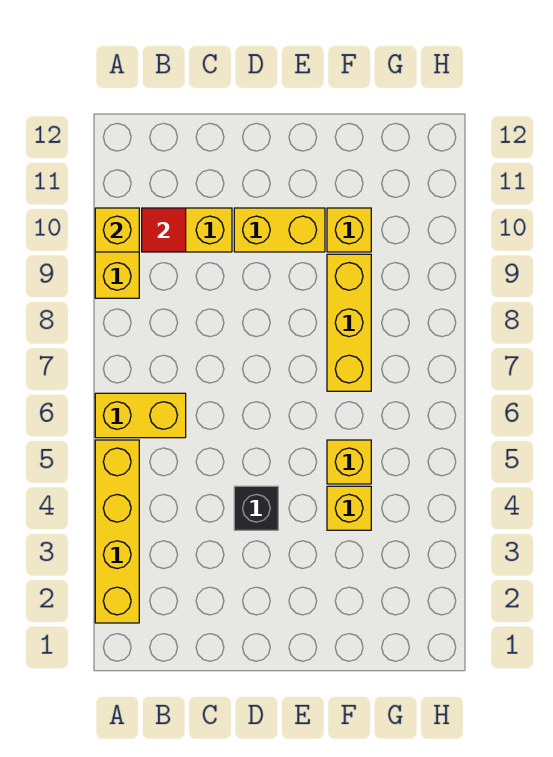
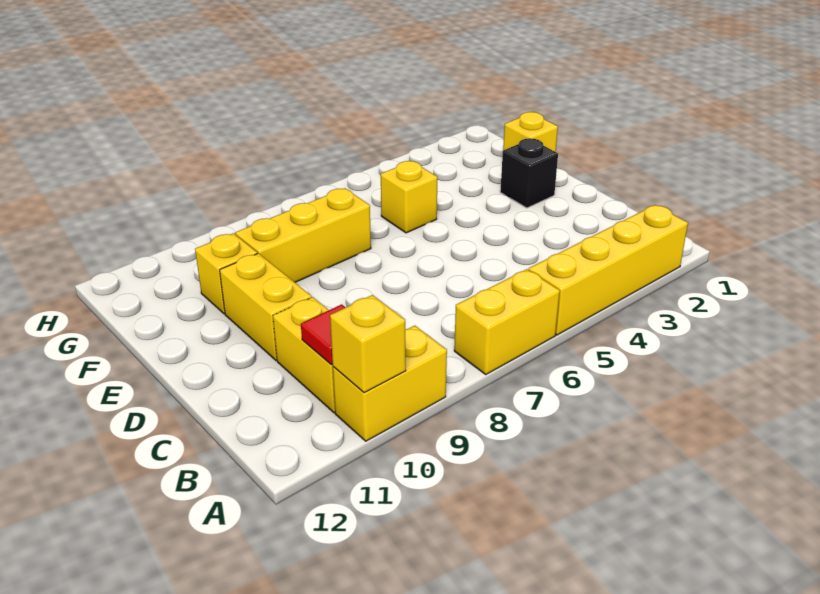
yellow brick A6:B6 level 1 -> yellow brick A6:A7 level 1
black brick D4 level 1 -> black brick E2 level 1
yellow brick F4 level 1 -> yellow brick F1 level 1

